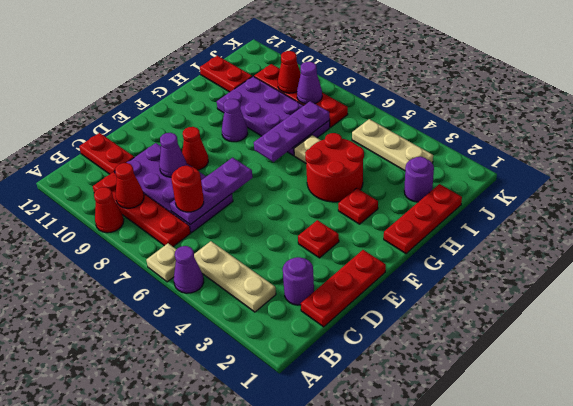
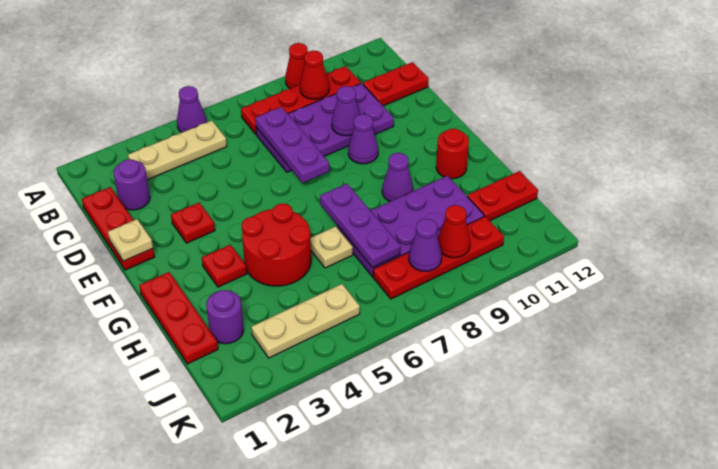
tan plate A6 level 1 -> tan plate E1 level 2
red round brick C7 level 3 -> red round brick G11 level 1
red cone E9 level 1 -> purple cone E9 level 1

